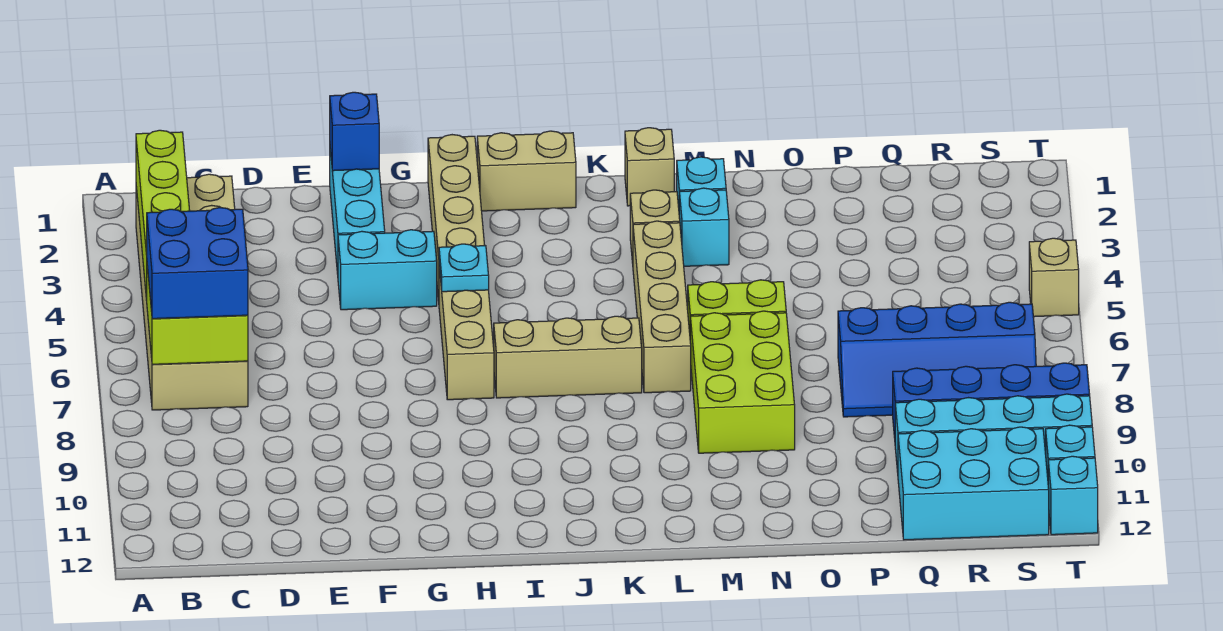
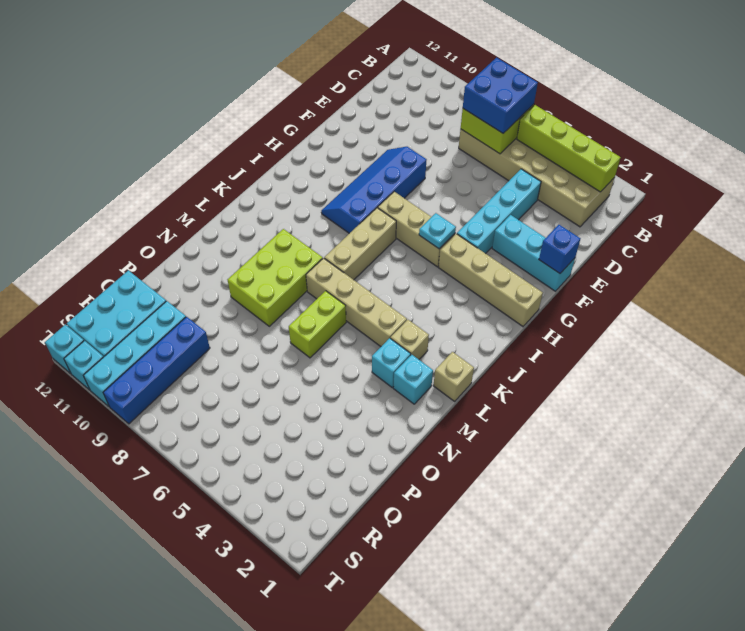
cyan brick F4:G4 level 1 -> cyan brick D4:G4 level 1
tan brick I1:J1 level 1 -> none
lime brick M7:N9 level 1 -> lime brick L8:N9 level 1
blue slope P7:S8 level 1 top 7 -> blue slope F8:I9 level 1 top 8
tan brick T5 level 1 -> none

